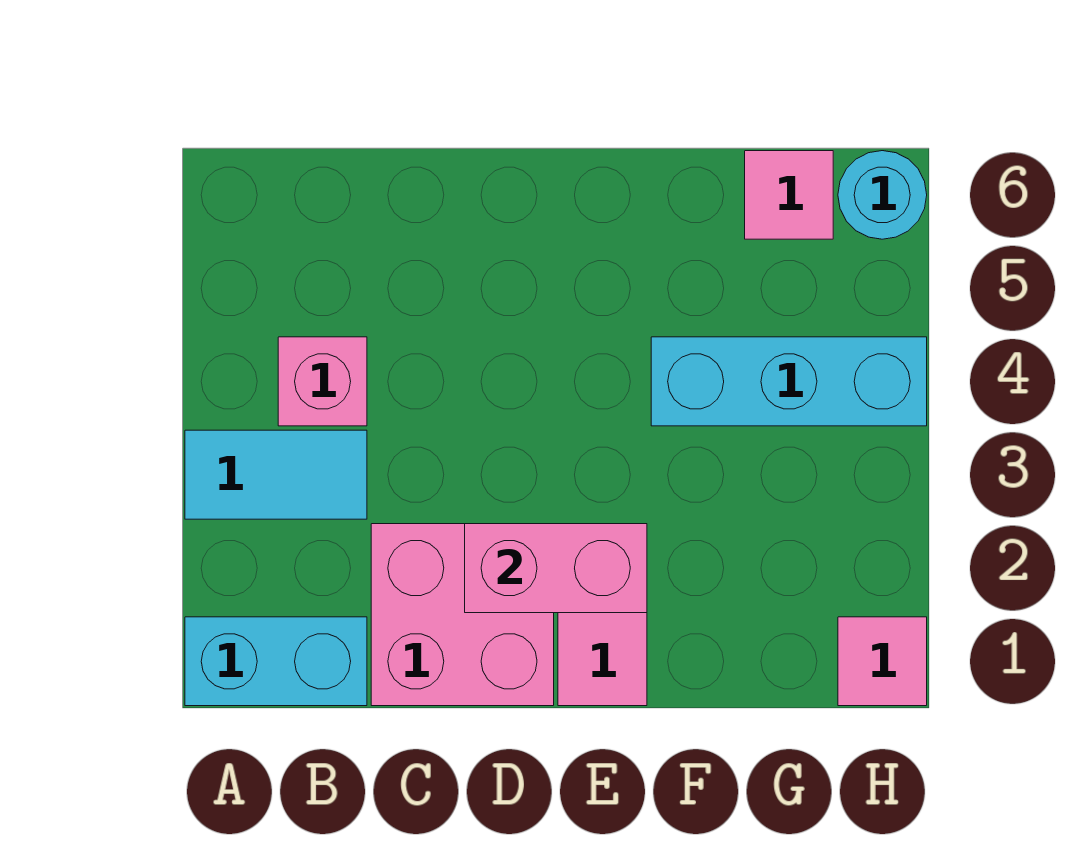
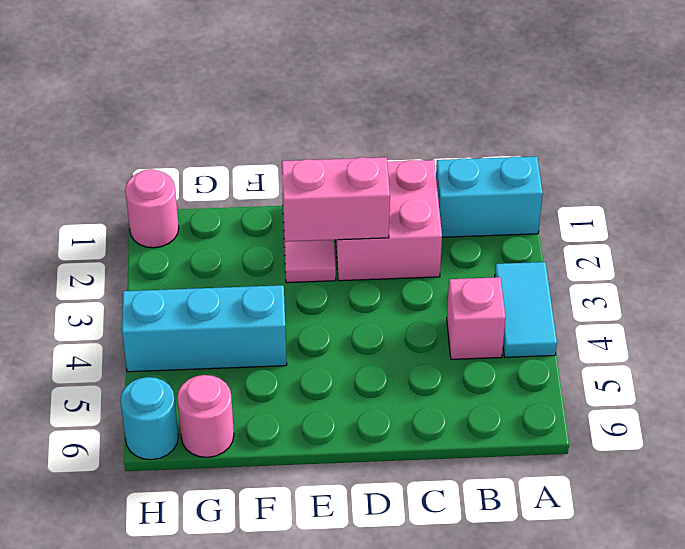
cyan tile A3:B3 level 1 -> cyan tile A3:A4 level 1
pink tile G6 level 1 -> pink round brick G6 level 1
pink tile H1 level 1 -> pink round brick H1 level 1

